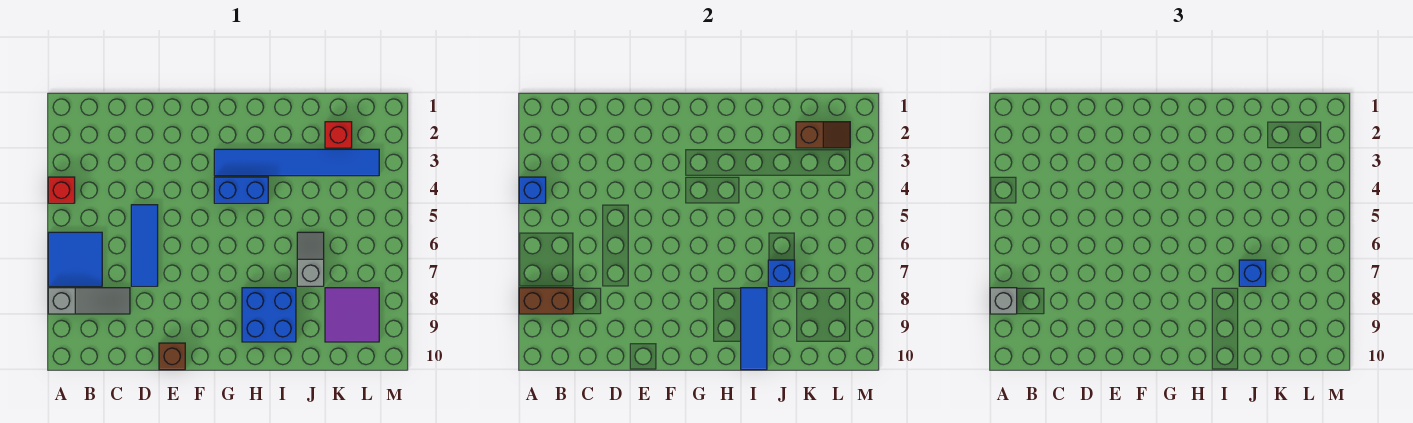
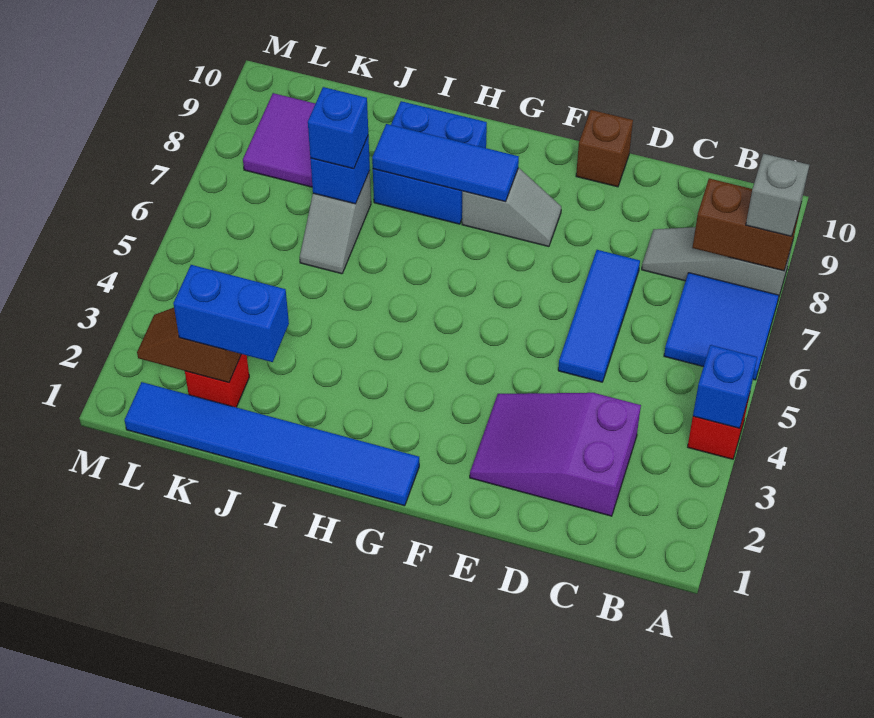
none -> purple slope C2:E3 level 1 top C
none -> grey slope F8:G8 level 1 top G
blue tile G3:L3 level 1 -> blue tile G1:L1 level 1
blue brick G4:H4 level 1 -> blue brick J2:K2 level 3
blue tile I8:I10 level 2 -> blue tile G8:I8 level 2

